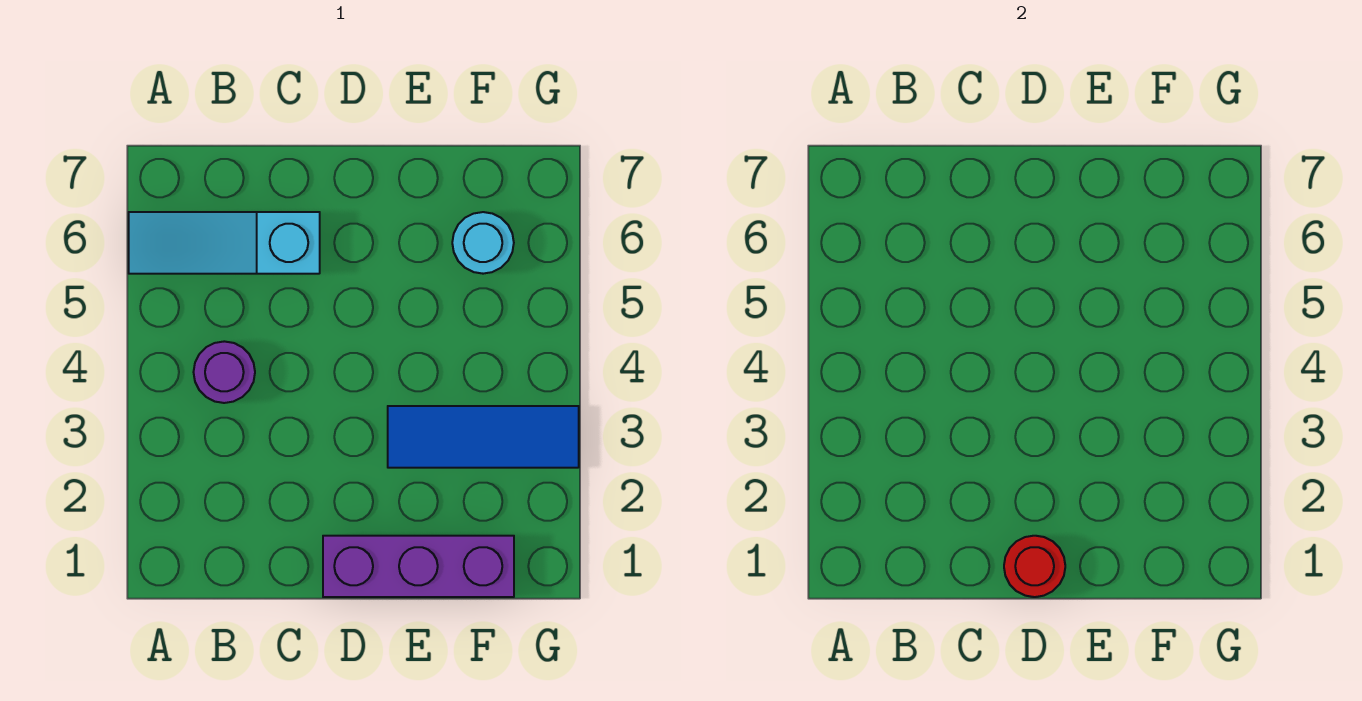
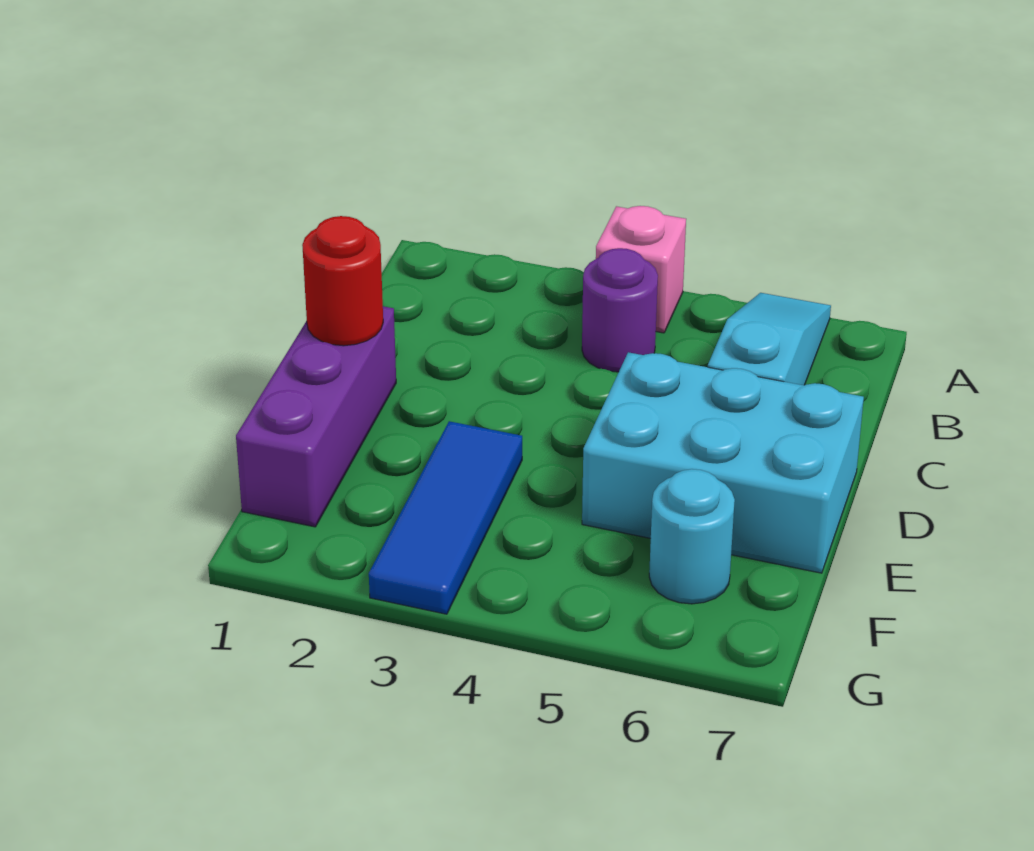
none -> pink brick A4 level 1
none -> cyan brick D5:E7 level 1

